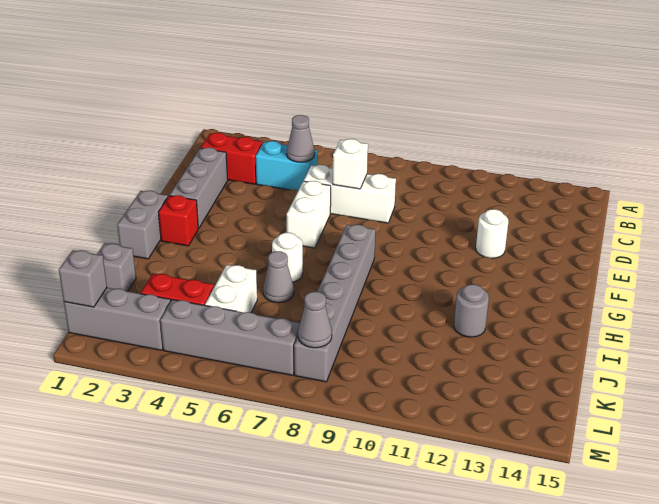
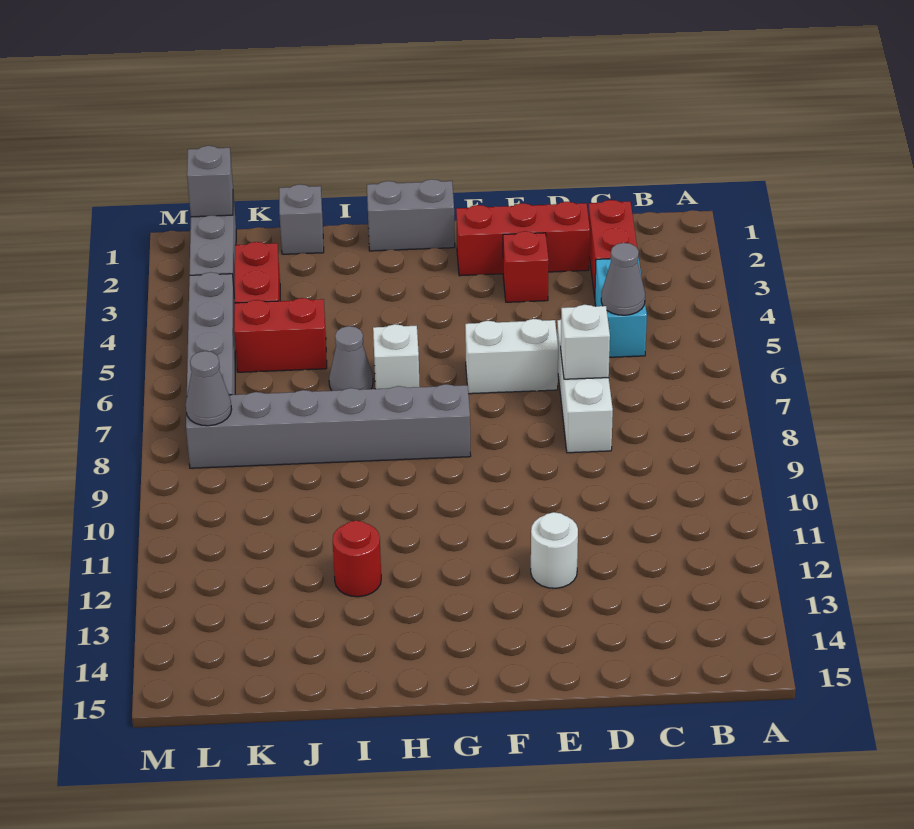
grey brick D2:F2 level 1 -> red brick D2:F2 level 1
red brick G2 level 1 -> red brick E3 level 1
white round brick H6 level 1 -> white brick H6 level 1
grey round brick I12 level 1 -> red round brick I12 level 1
white brick J5:K5 level 1 -> red brick J5:K5 level 1

